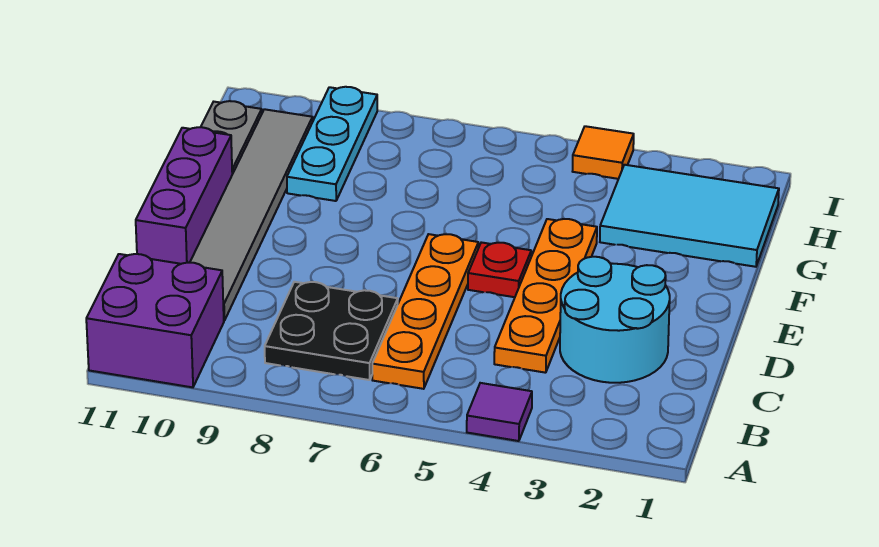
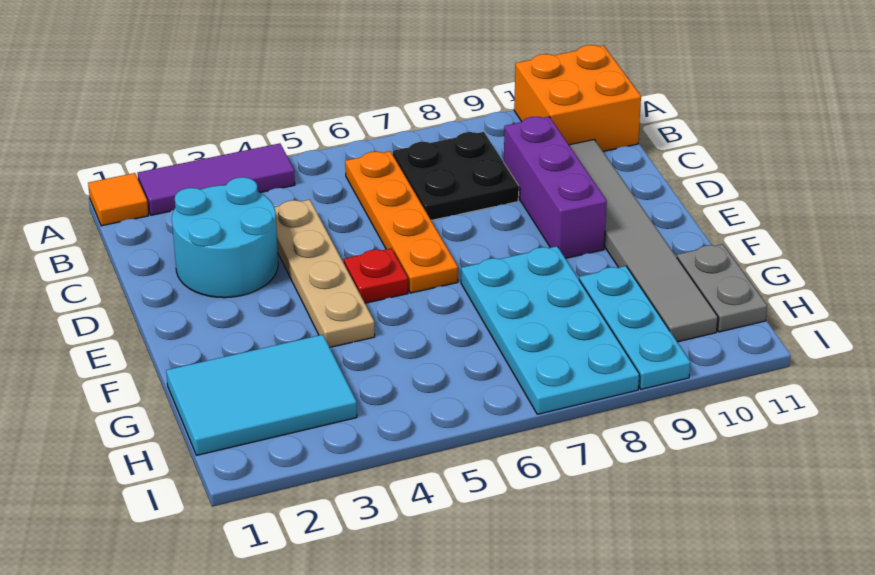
purple tile A4 level 1 -> purple tile A2:A4 level 1
purple brick A10:B11 level 1 -> orange brick A10:B11 level 1
orange plate C4:F4 level 1 -> tan plate C4:F4 level 1
purple brick D11:F11 level 1 -> purple brick C9:E9 level 1
none -> cyan plate F7:I8 level 1
orange tile I4 level 1 -> orange tile A1 level 1

